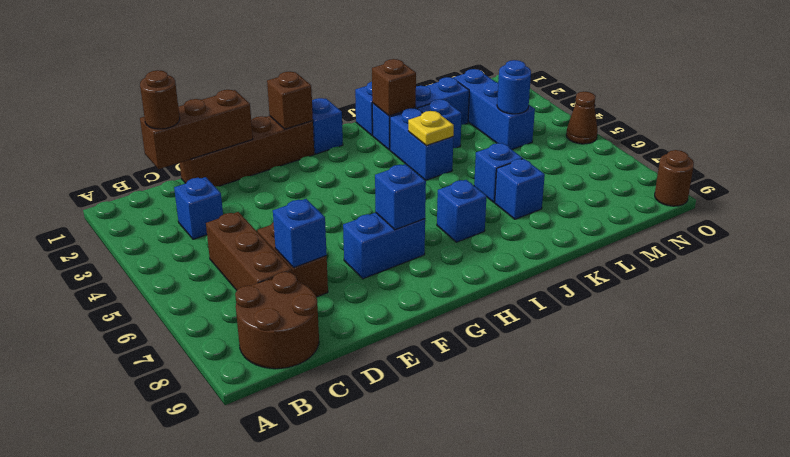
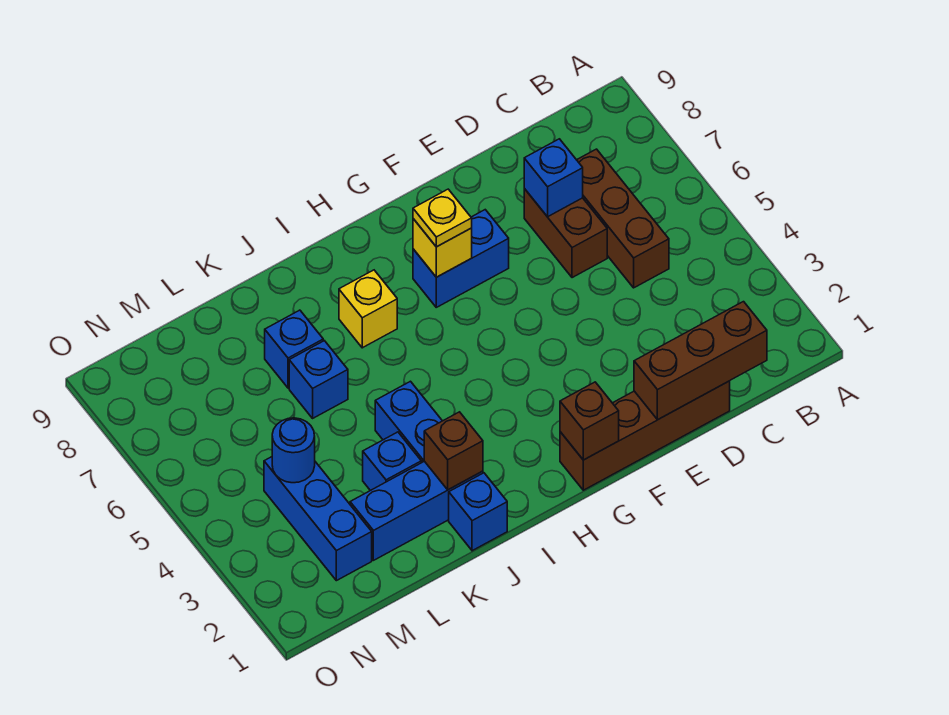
brown round brick B8:C9 level 1 -> none
brown round brick C1 level 3 -> none
blue brick C3 level 1 -> none
blue brick G7 level 2 -> yellow brick G7 level 2
blue brick H1 level 1 -> none
blue brick I7 level 1 -> yellow brick I7 level 1
yellow plate J4 level 2 -> yellow plate G7 level 3
brown cone O5 level 1 -> none
brown round brick O9 level 1 -> none

